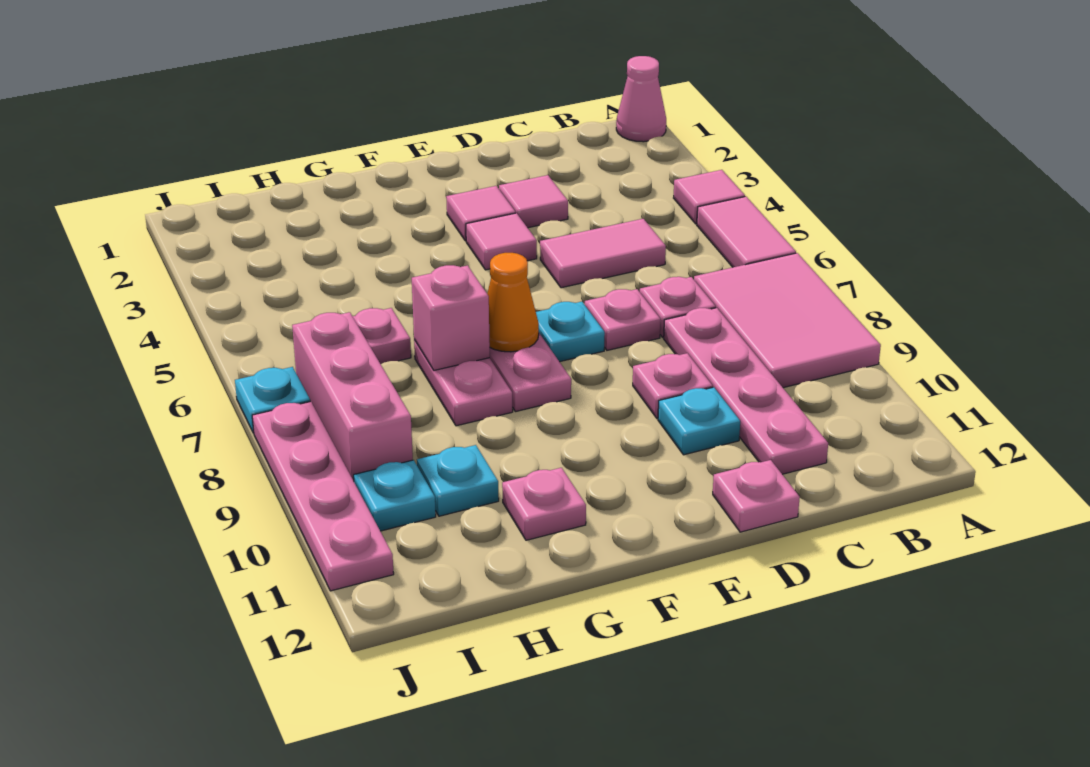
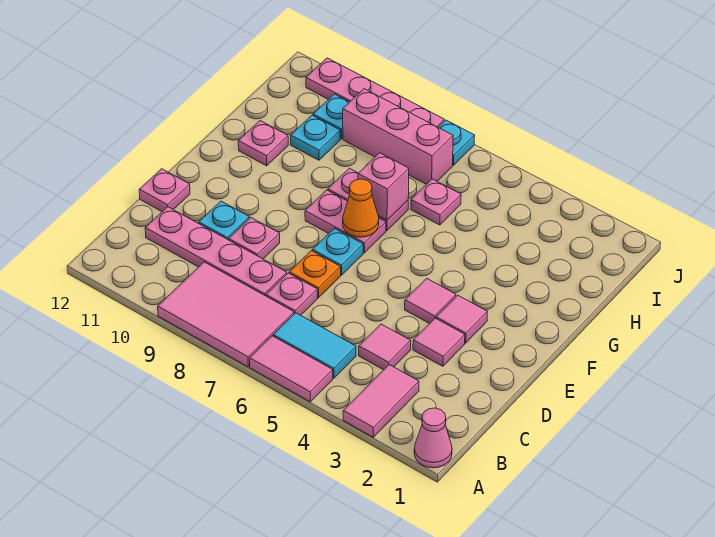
pink tile A4 level 1 -> pink tile C4 level 1
none -> cyan tile B5:B6 level 1
pink tile C5:D5 level 1 -> pink tile A3:B3 level 1
pink plate D7 level 1 -> orange plate D7 level 1

